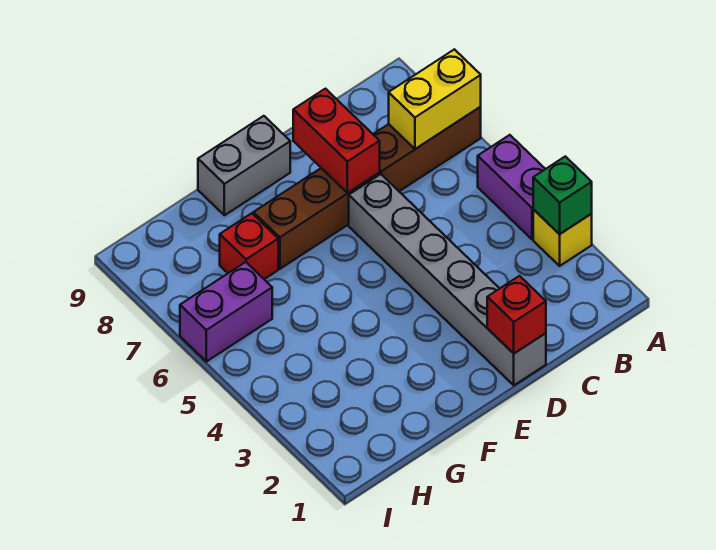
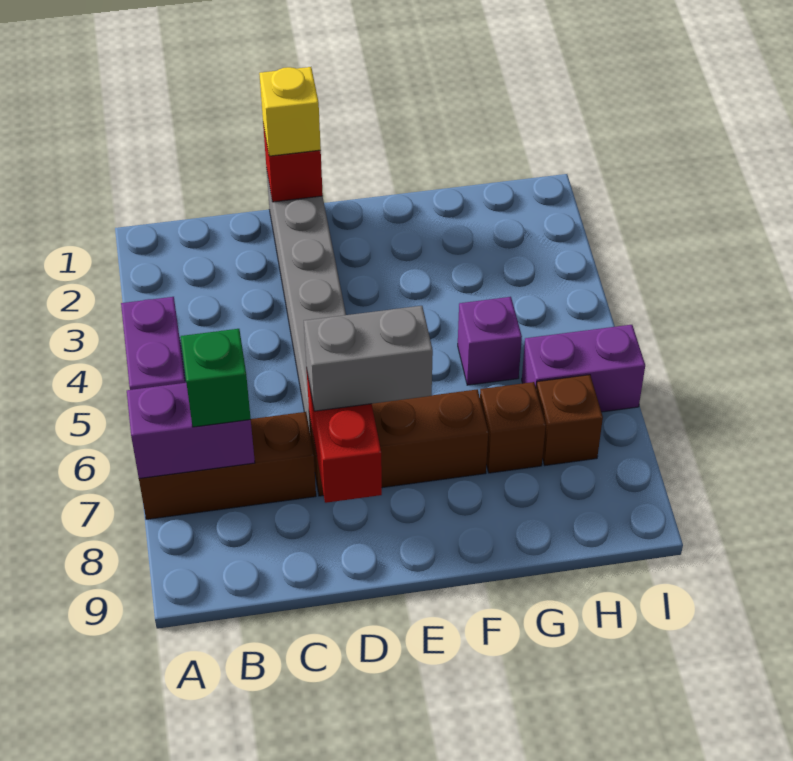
yellow brick A3 level 1 -> yellow brick D1 level 3
green brick A3 level 2 -> green brick B7 level 3
yellow brick A7:B7 level 2 -> purple brick A7:B7 level 2
grey brick E9:F9 level 1 -> grey brick D7:E7 level 3
none -> purple brick G5 level 1
red brick G7 level 1 -> brown brick G7 level 1
none -> brown brick H7 level 1

